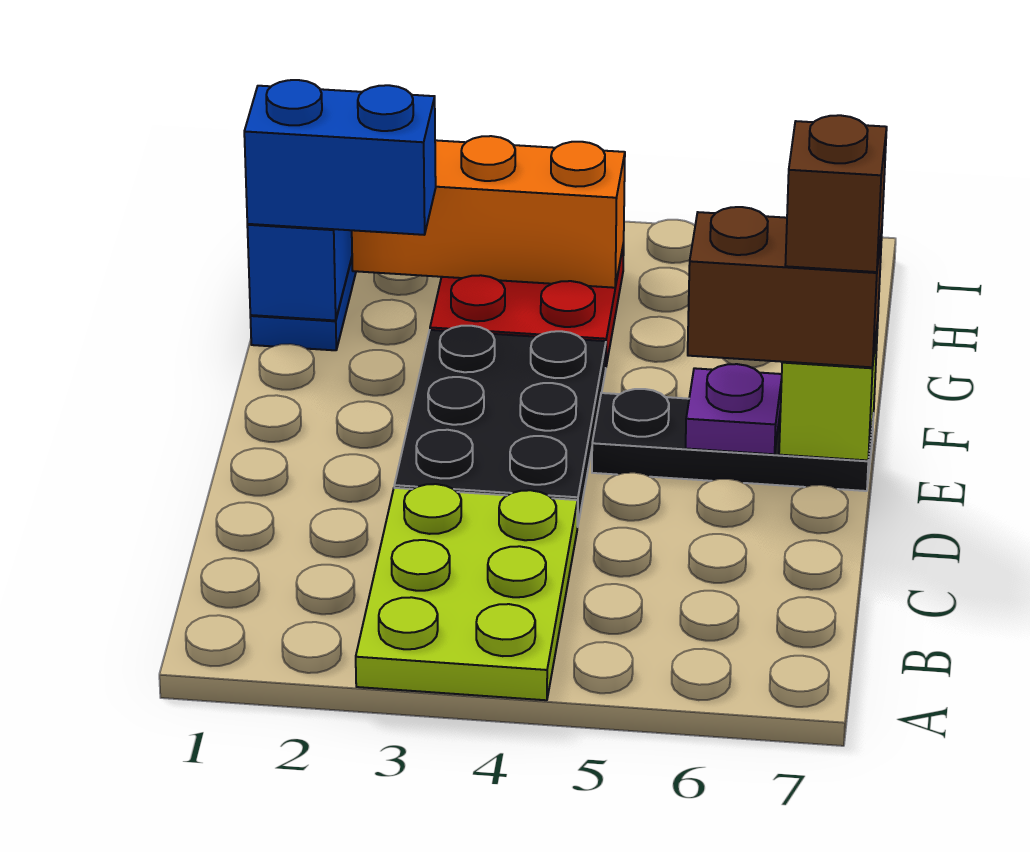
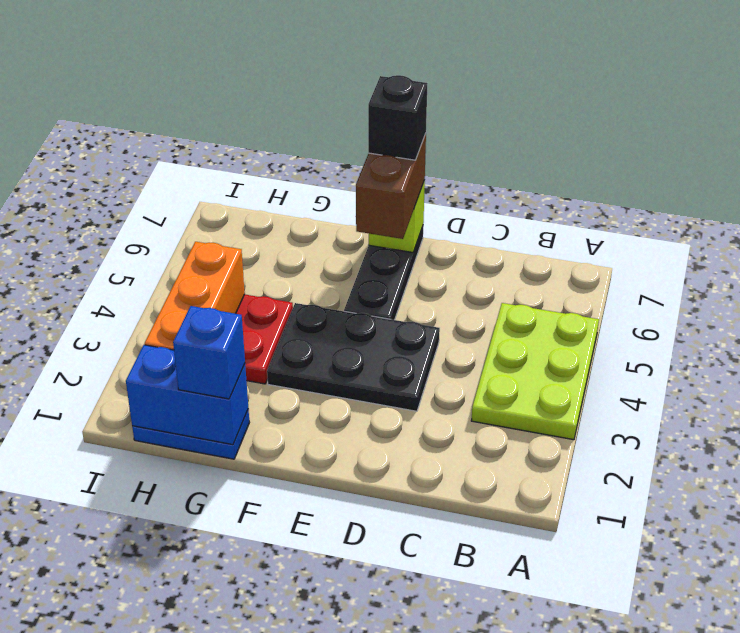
lime plate A3:C4 level 1 -> lime plate A3:B5 level 1
purple plate E6 level 2 -> none
brown brick E7 level 4 -> black brick E7 level 4
blue brick G1:G2 level 3 -> blue brick G1 level 3

